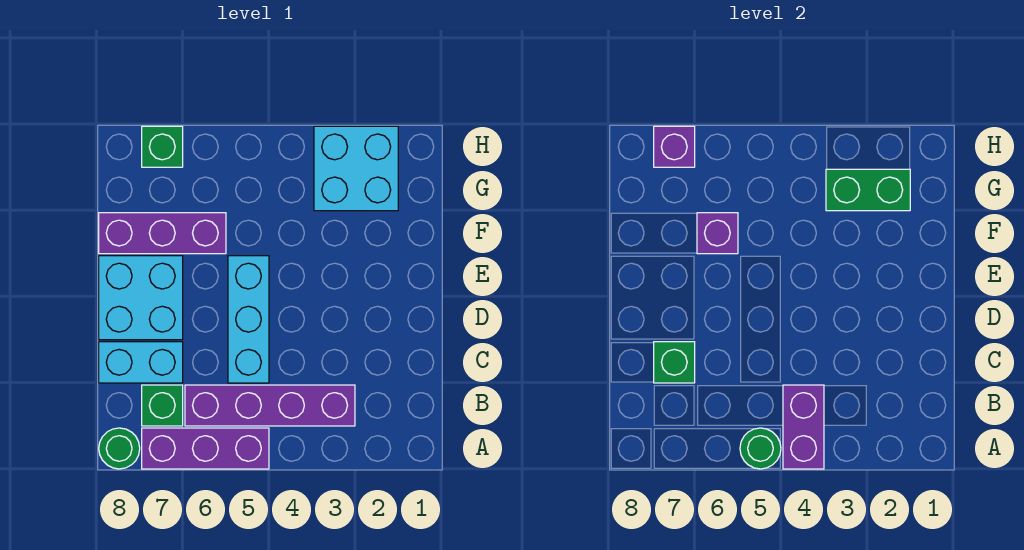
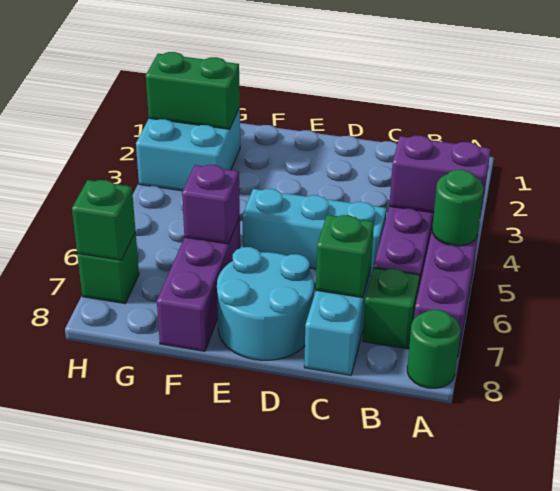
cyan brick D7:E8 level 1 -> cyan round brick D7:E8 level 1
green brick G2:G3 level 2 -> green brick G2:H2 level 2
purple brick H7 level 2 -> green brick H7 level 2

